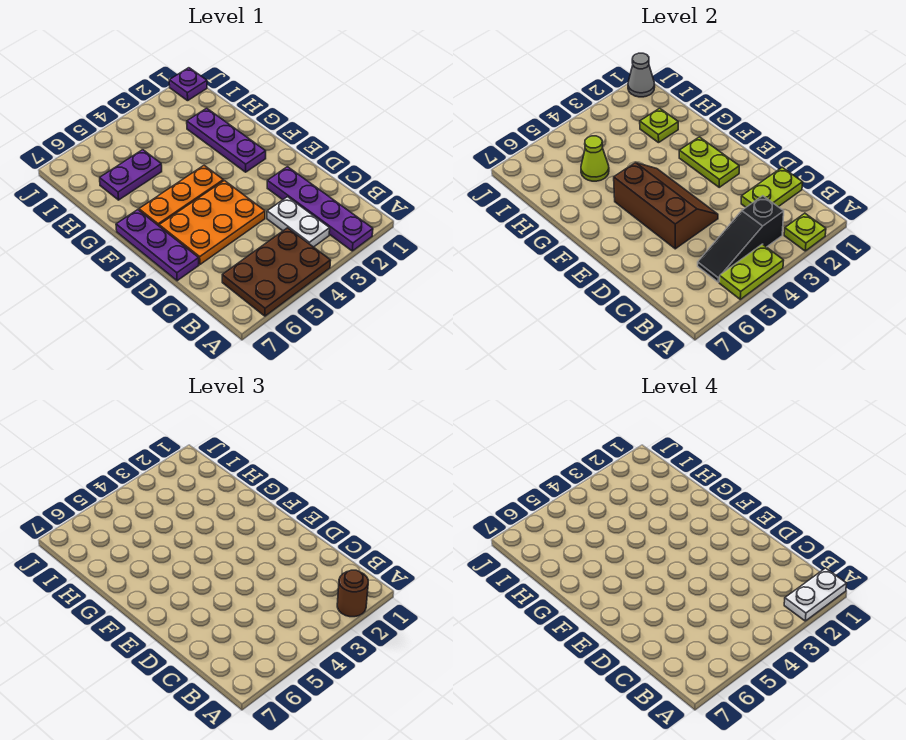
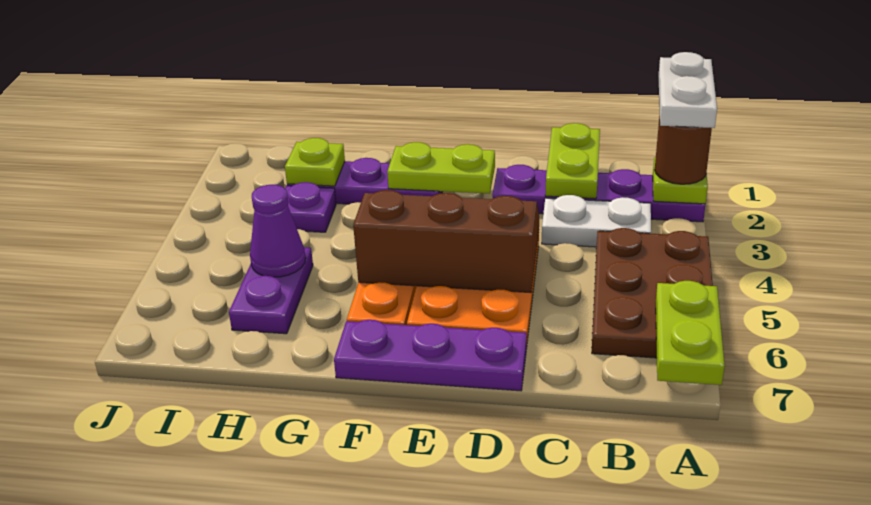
lime plate A4:A5 level 2 -> lime plate A6:A7 level 2
black slope B3:B5 level 2 top 3 -> none
lime cone H5 level 2 -> purple cone H5 level 2
purple plate J1 level 1 -> purple plate H3 level 1
grey cone J1 level 2 -> none

